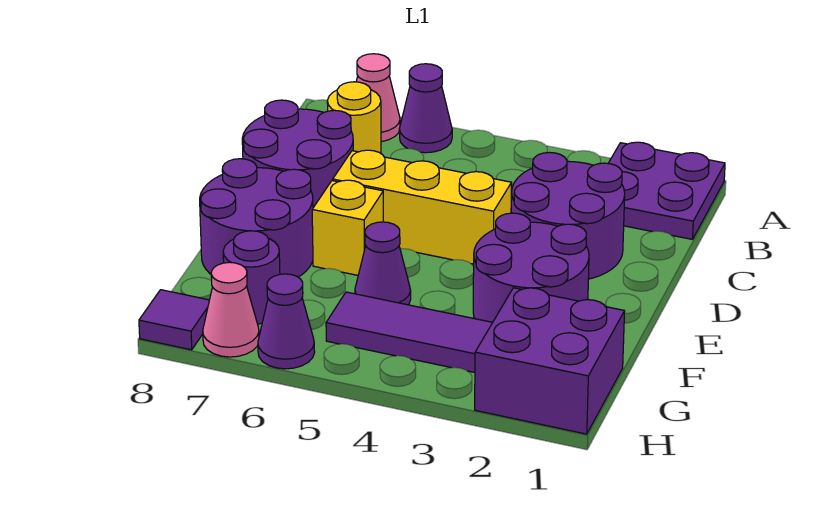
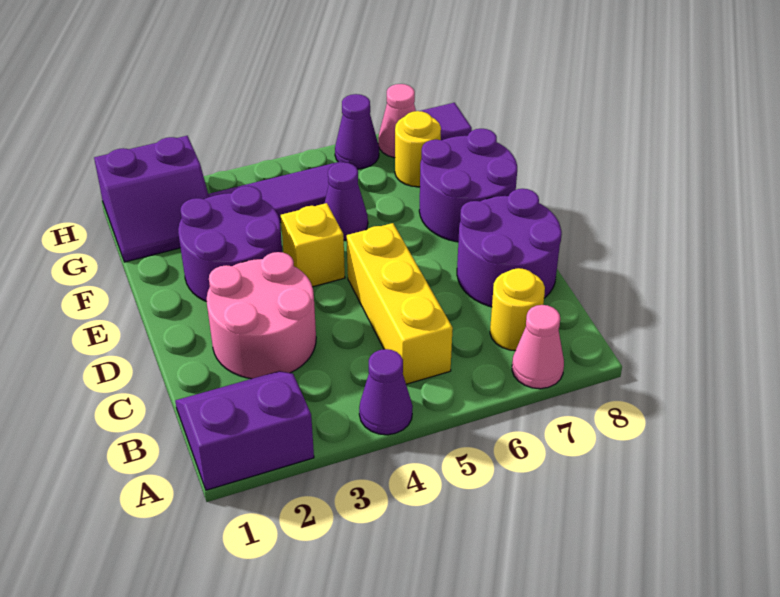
purple plate A1:B2 level 1 -> purple slope A1:B2 level 1 top A
purple cone A6 level 1 -> purple cone A4 level 1
purple round brick C2:D3 level 1 -> pink round brick C2:D3 level 1
yellow brick D4:D6 level 1 -> yellow brick B5:D5 level 1
yellow brick E6 level 1 -> yellow brick E4 level 1
purple brick G1:H2 level 1 -> purple slope G1:H2 level 1 top H
purple round brick G7 level 1 -> yellow round brick G7 level 1

